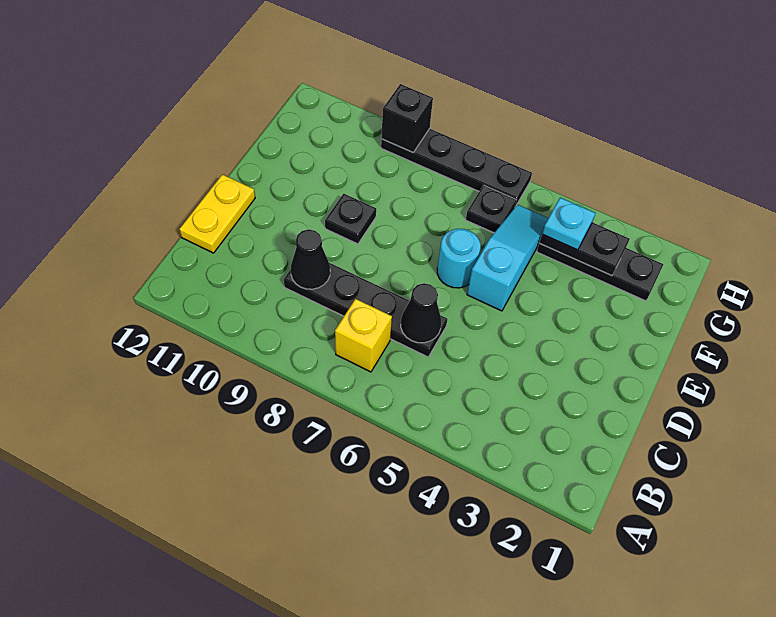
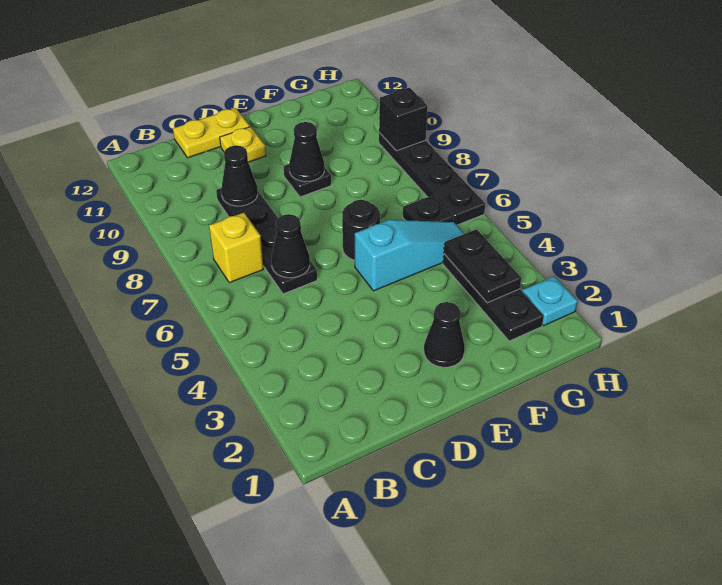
none -> yellow plate D11 level 1
none -> black cone E2 level 1
cyan round brick E6 level 1 -> black round brick E6 level 1
none -> black cone E9 level 2
cyan plate G4 level 3 -> cyan plate H2 level 1

